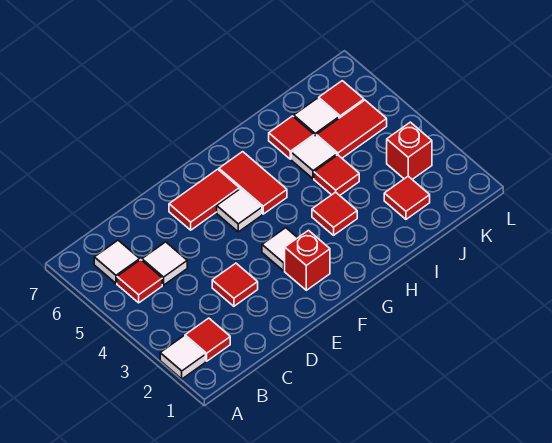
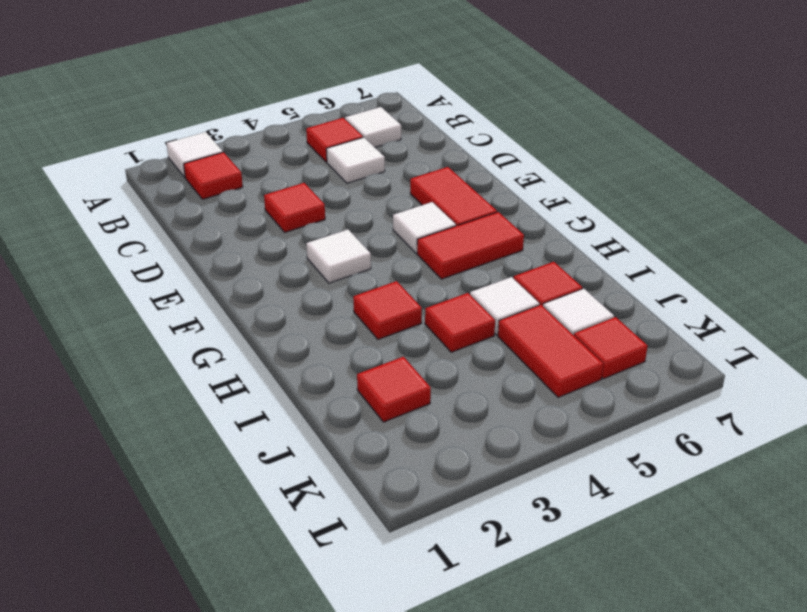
red brick F2 level 1 -> none
red brick K3 level 1 -> none

